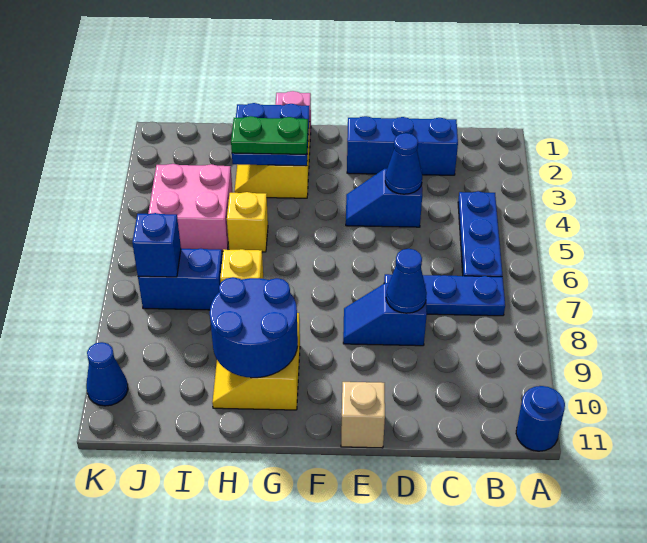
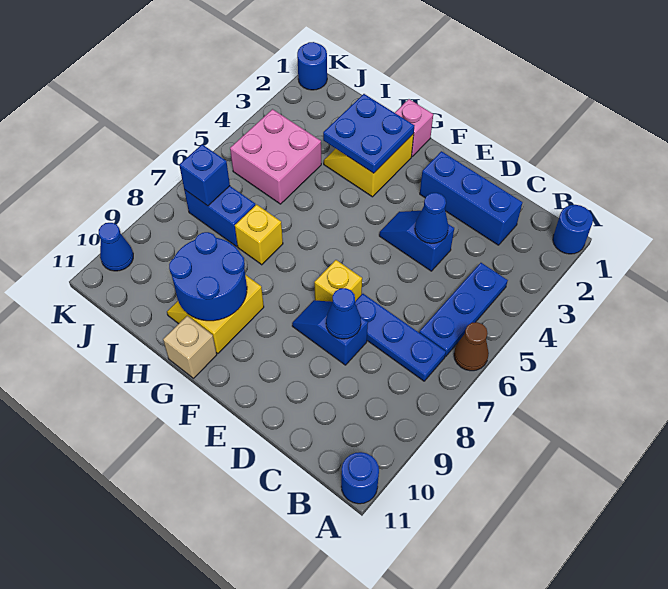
none -> blue round brick A1 level 1
none -> brown cone A6 level 1
tan brick E11 level 1 -> tan brick G11 level 1
green plate G3:H3 level 3 -> none
yellow brick H5 level 1 -> yellow brick E7 level 1
none -> blue round brick K1 level 1

